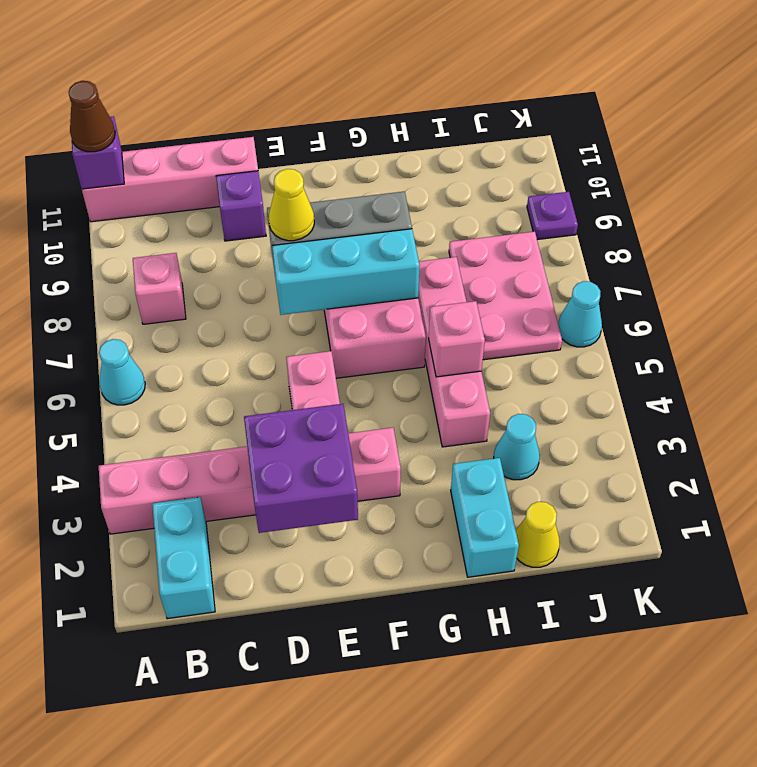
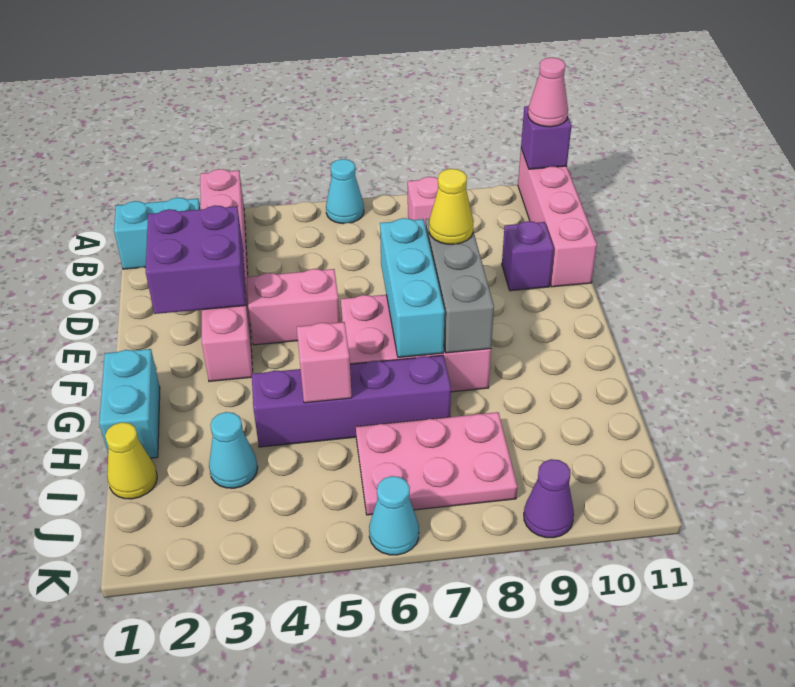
brown cone A11 level 3 -> pink cone A11 level 3
cyan brick H1:H2 level 1 -> cyan brick G1:H1 level 1
pink brick H4:H7 level 1 -> purple brick H4:H7 level 1
purple plate K9 level 1 -> purple cone K9 level 1

